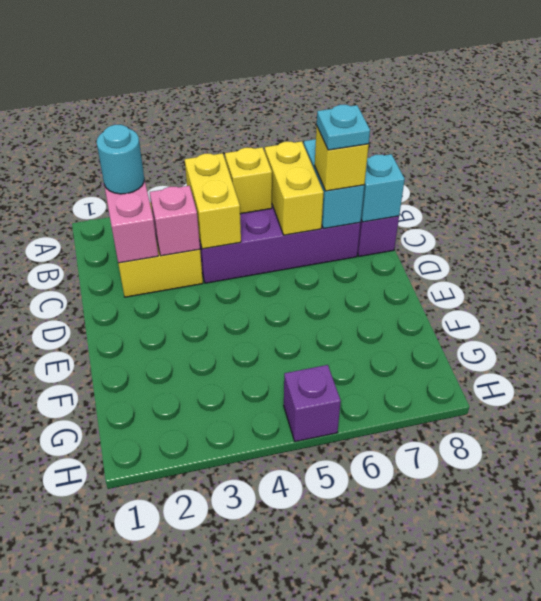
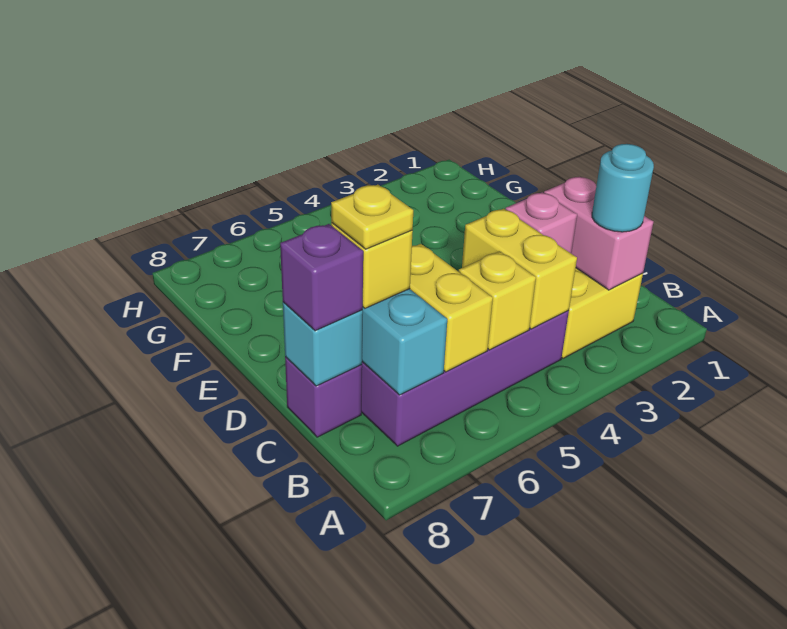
cyan plate C7 level 4 -> yellow plate C7 level 4
purple brick H5 level 1 -> purple brick C8 level 3

